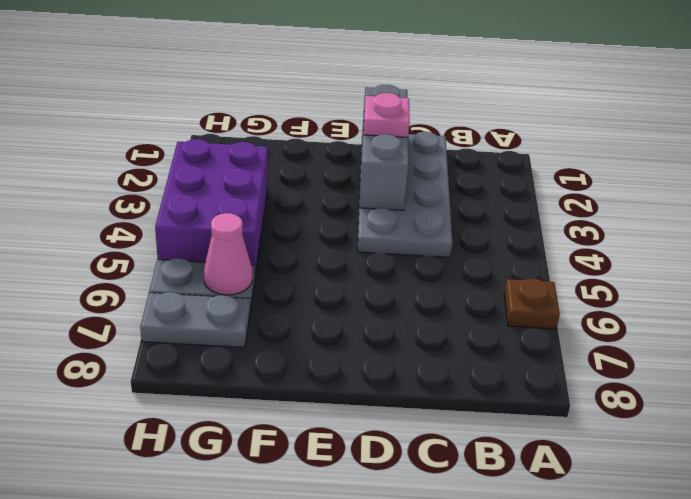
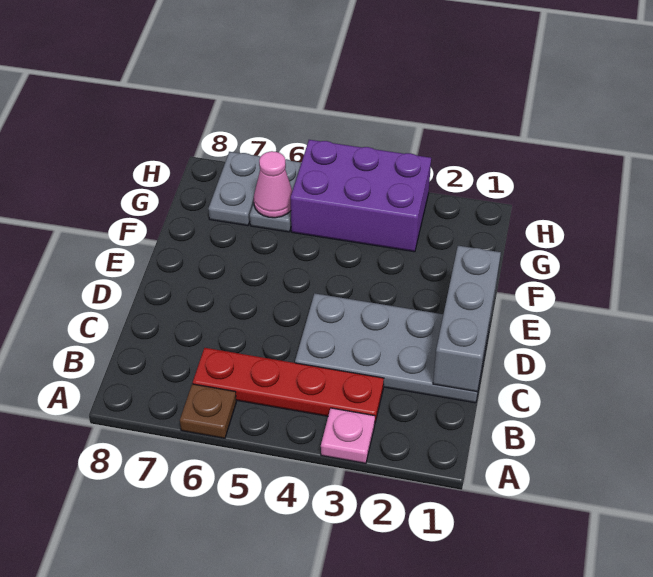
none -> red plate B3:B6 level 1
grey brick D1:D3 level 2 -> grey brick C1:E1 level 2
pink plate D2 level 3 -> pink plate A3 level 1

